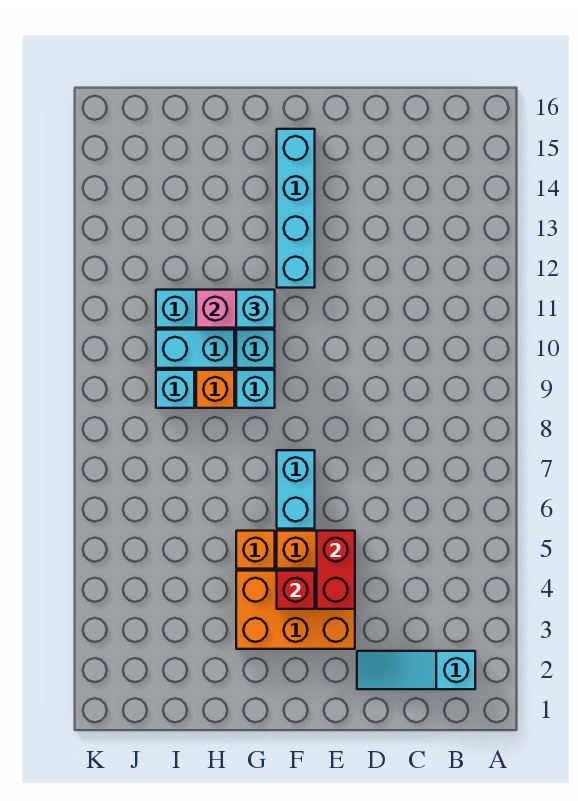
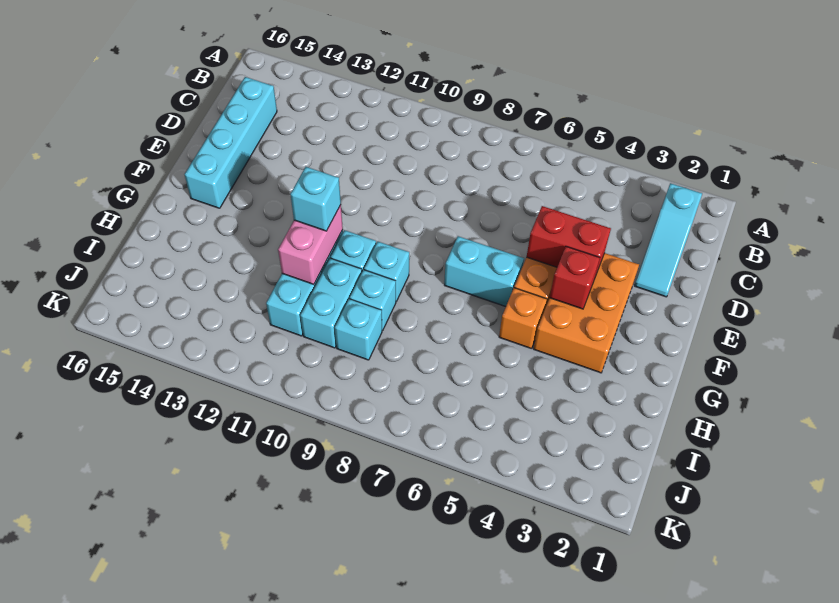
cyan brick F12:F15 level 1 -> cyan brick C15:F15 level 1
orange brick H9 level 1 -> cyan brick H9 level 1

